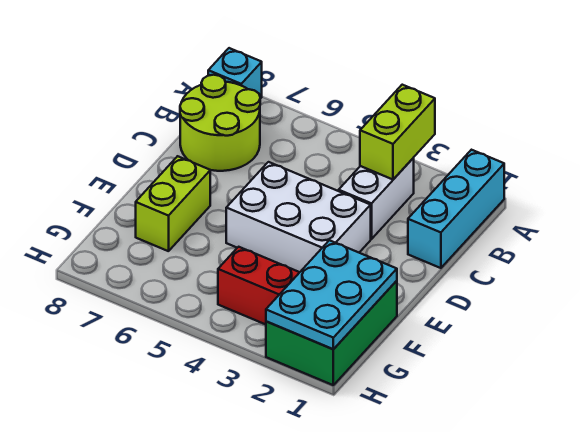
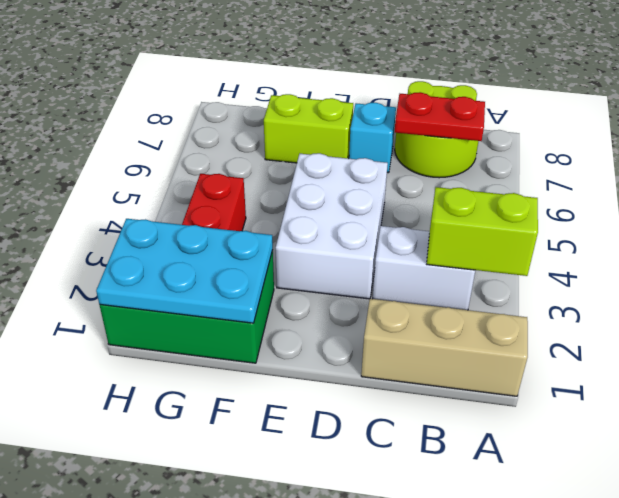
cyan brick A1:C1 level 1 -> tan brick A1:C1 level 1
cyan brick A8 level 1 -> cyan brick D7 level 1
none -> red plate B7:C7 level 2

